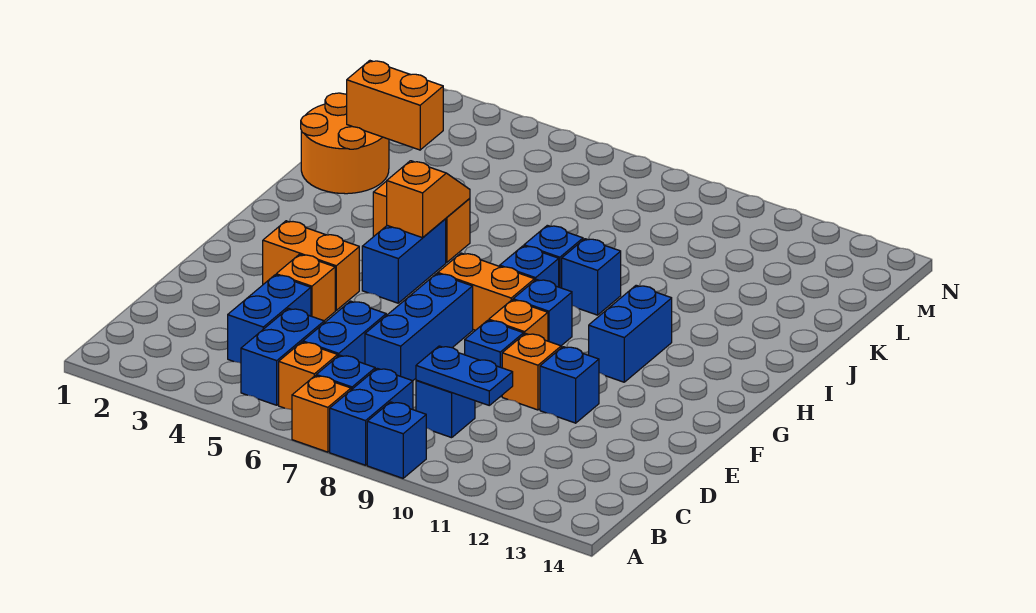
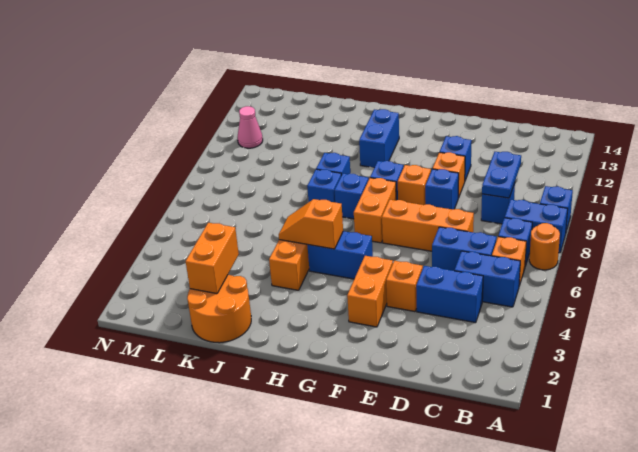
orange brick A7 level 1 -> orange round brick A7 level 1
blue brick D7:F7 level 1 -> orange brick D7:F7 level 1
blue brick G11:H11 level 1 -> blue brick H11:H12 level 1
none -> pink cone M11 level 1

